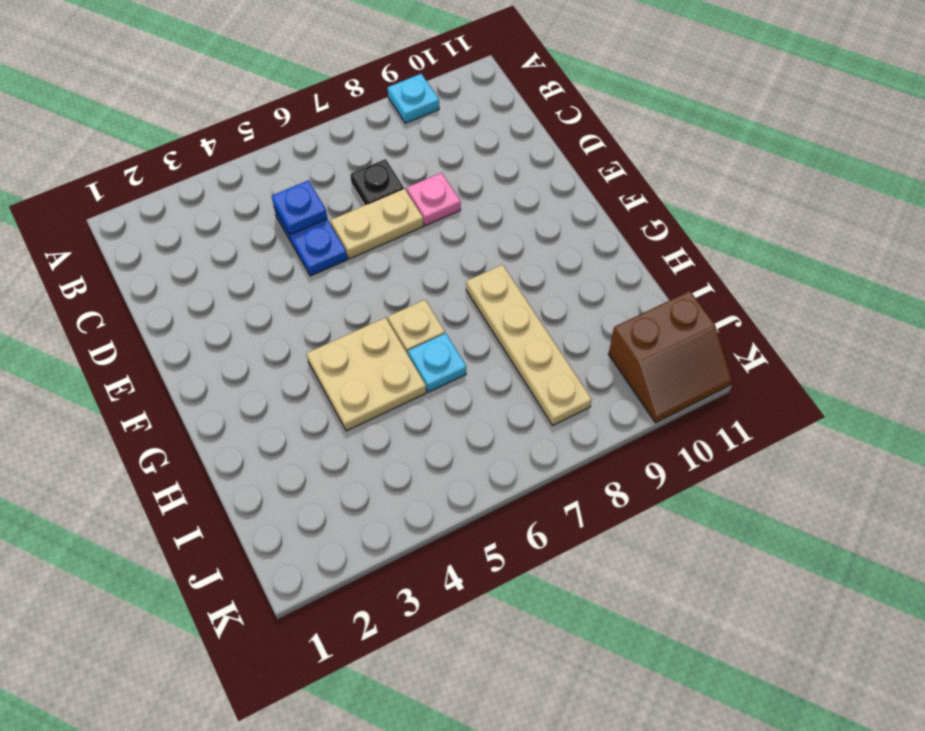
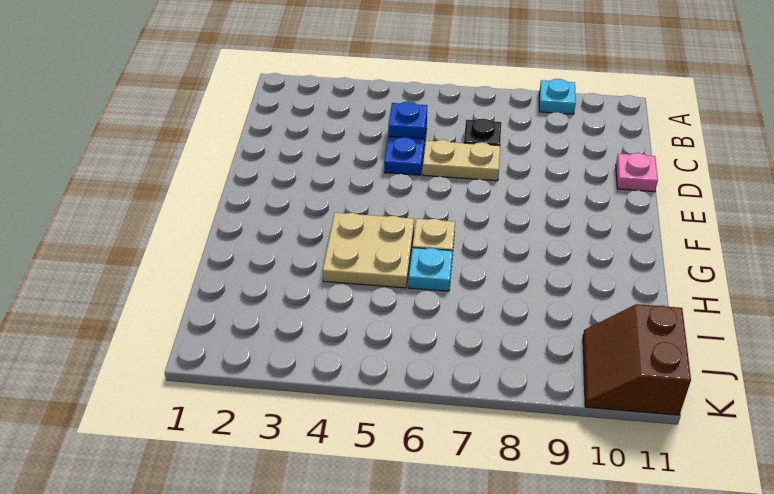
pink plate D8 level 1 -> pink plate D11 level 1
tan plate G8:J8 level 1 -> none
brown slope J10:K11 level 1 top J -> brown slope J10:K11 level 1 top 11

